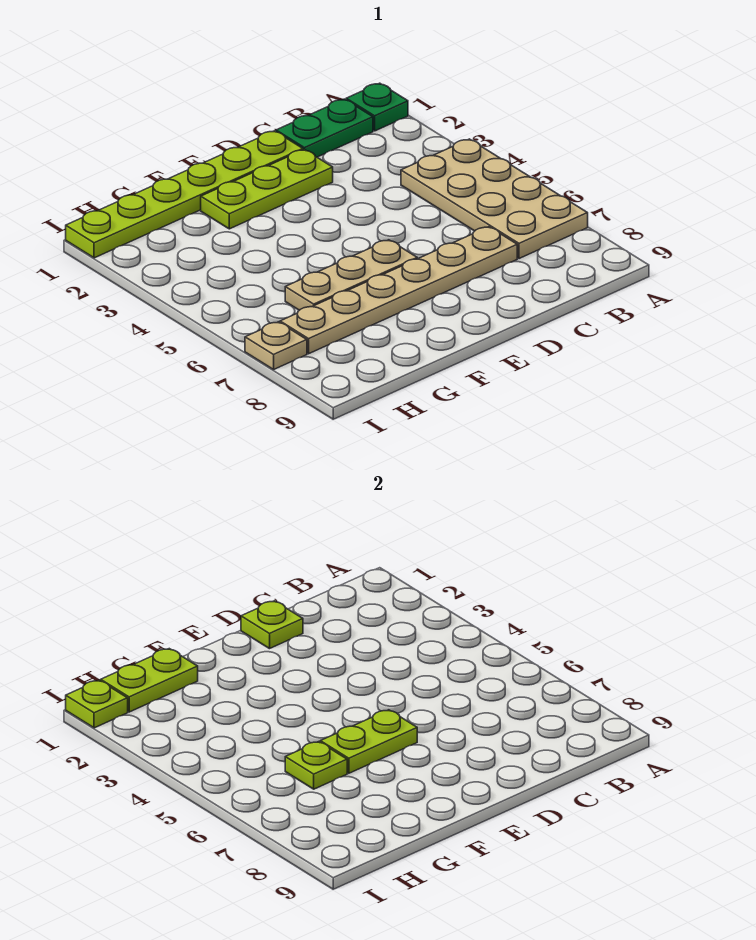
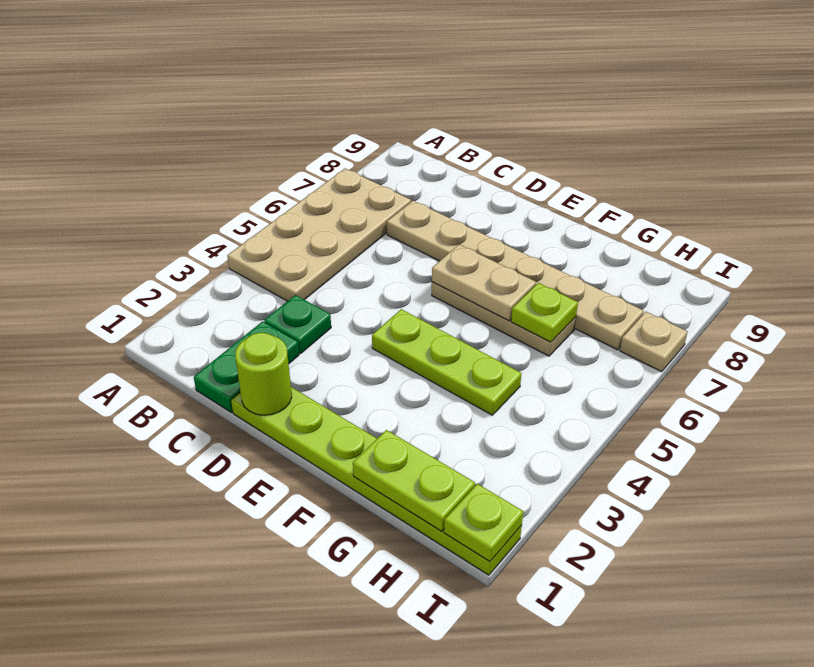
green plate A1 level 1 -> green plate C3 level 1
green plate B1:C1 level 1 -> green plate C1:C2 level 1
lime plate D1 level 2 -> lime round brick D1 level 2
lime plate D2:F2 level 1 -> lime plate E4:G4 level 1
lime plate E6:F6 level 2 -> tan plate E6:F6 level 2

